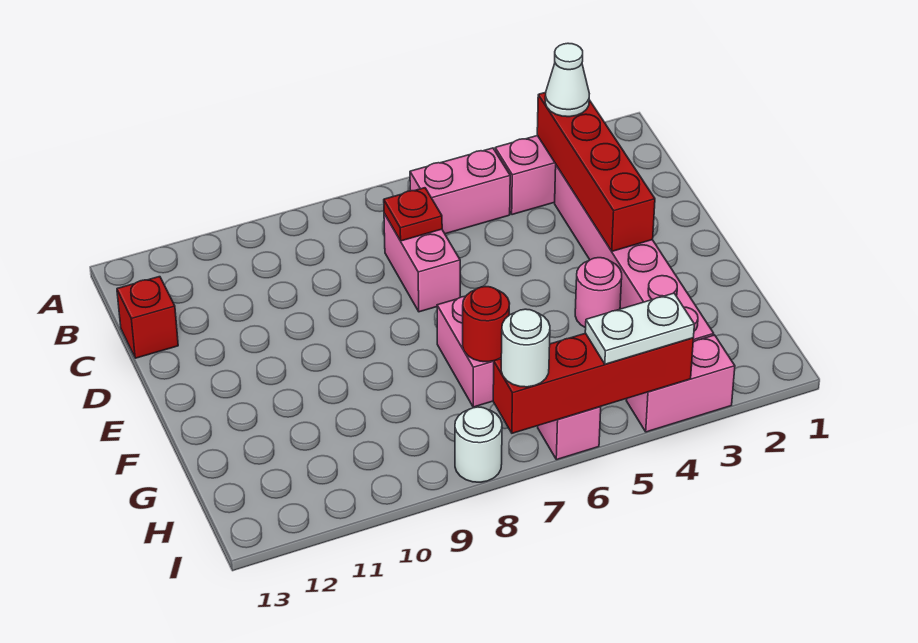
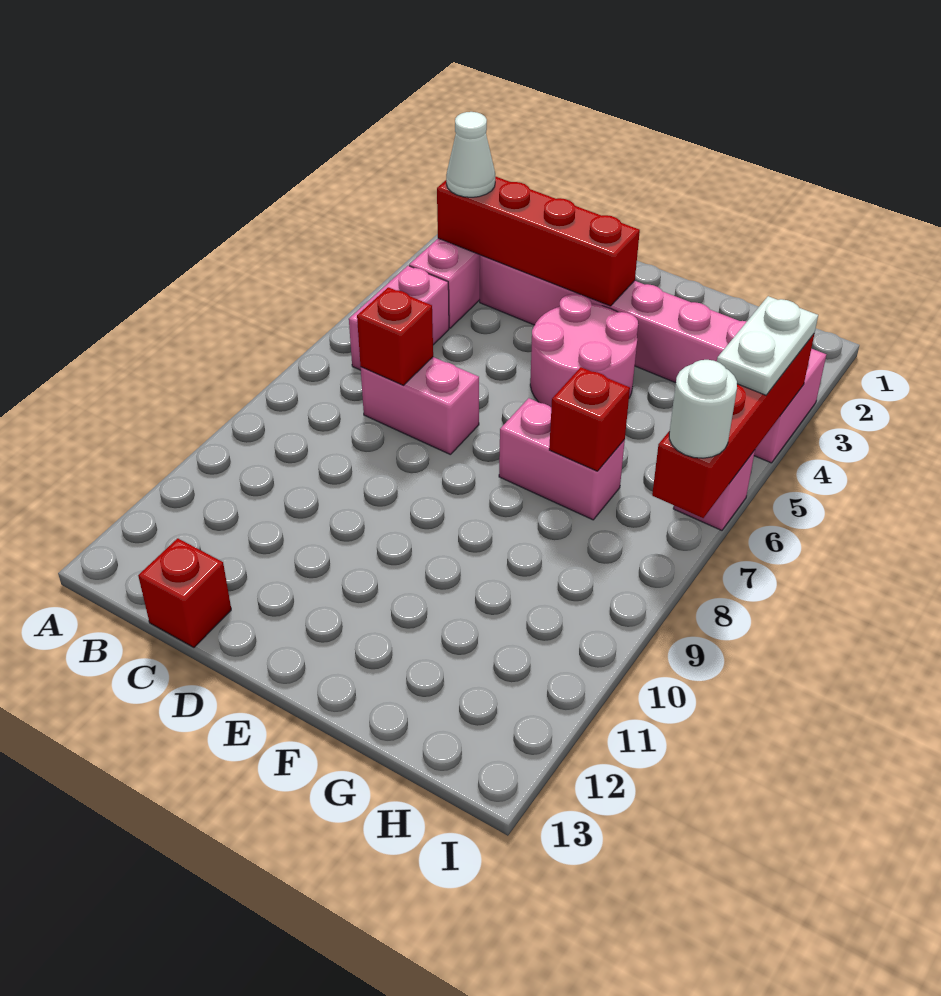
red plate C7 level 2 -> red brick C7 level 2
pink round brick F4 level 1 -> pink round brick E4:F5 level 1
red round brick G7 level 2 -> red brick G7 level 2
white round brick I8 level 1 -> none

